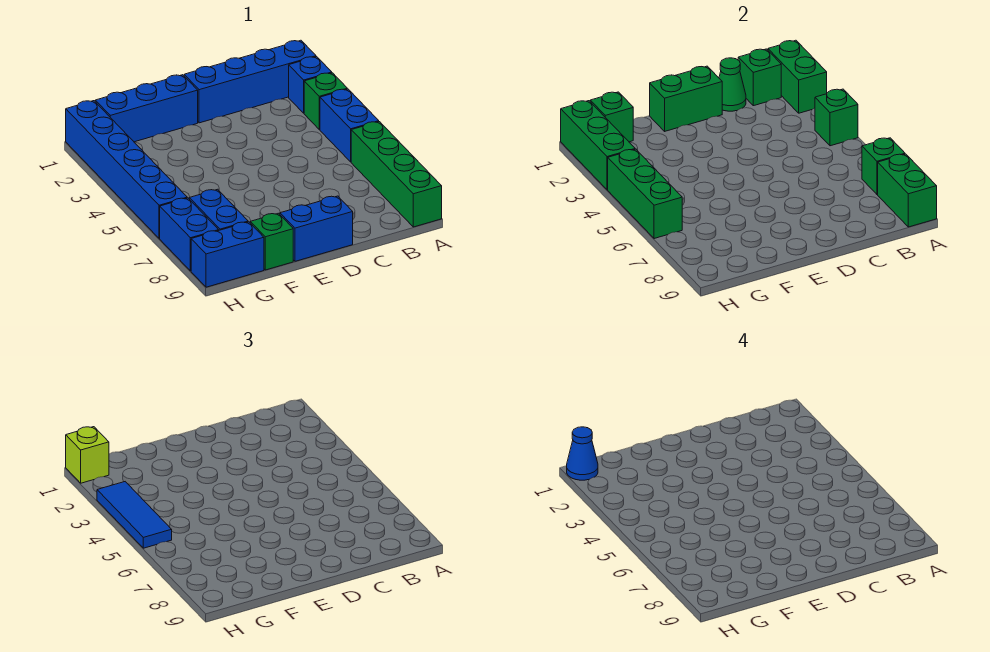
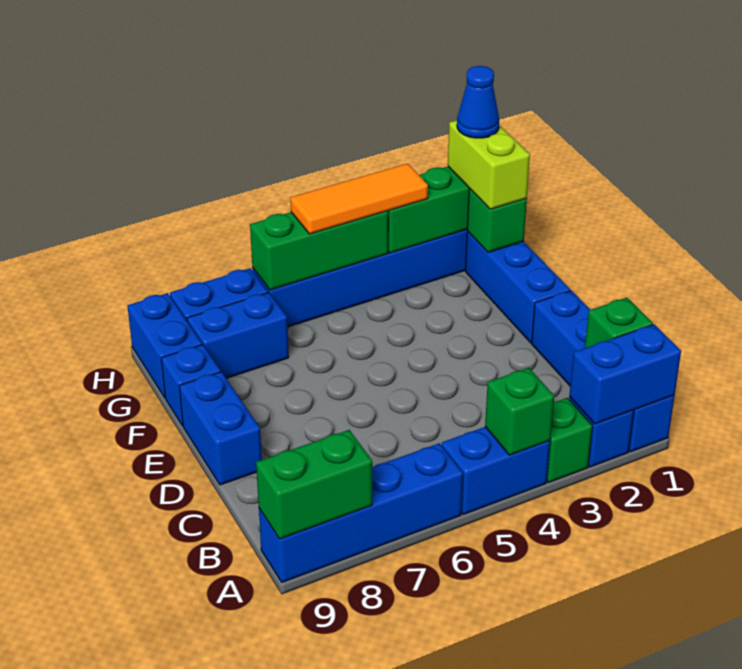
green brick A1:A2 level 2 -> blue brick A1:A2 level 2
green brick A6:A9 level 1 -> blue brick A6:A9 level 1
green brick A7 level 2 -> none
green cone C1 level 2 -> none
green brick D1:E1 level 2 -> none
green brick F9 level 1 -> blue brick F9 level 1
lime brick H1 level 3 -> lime brick G1:H1 level 3
blue tile H3:H5 level 3 -> orange tile H3:H5 level 3

